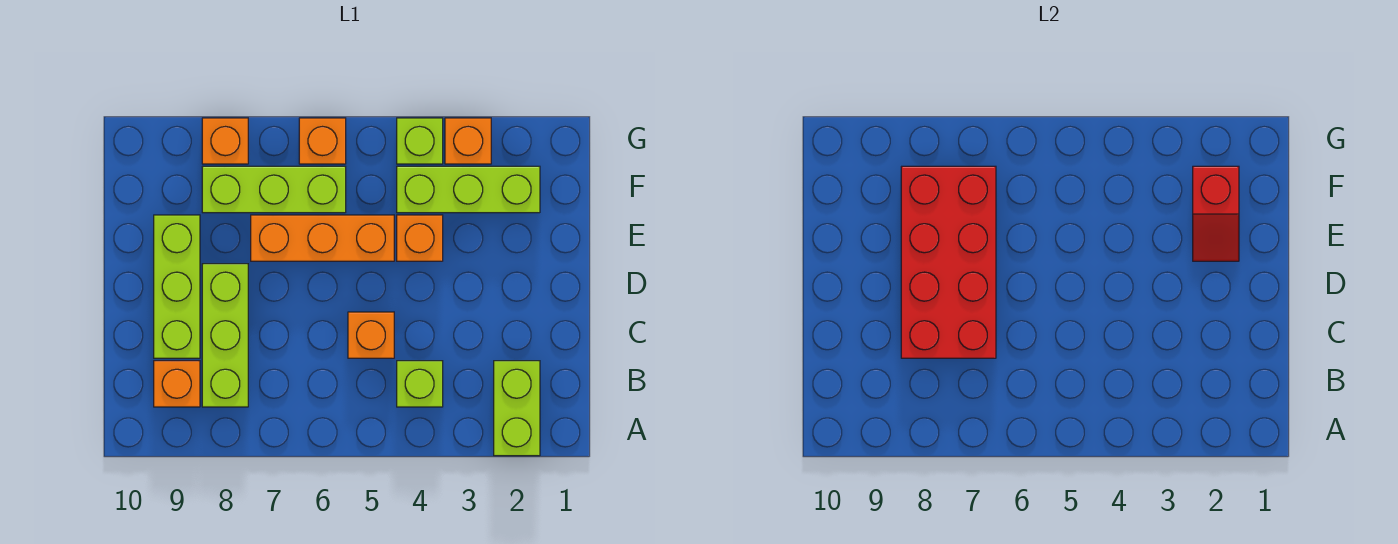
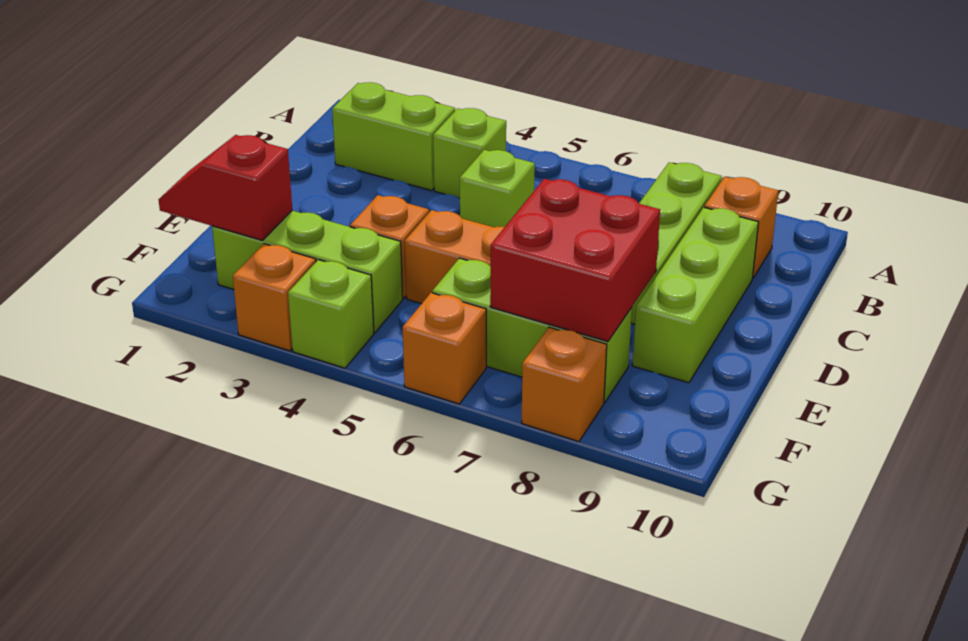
lime brick A2:B2 level 1 -> lime brick B2:B3 level 1
orange brick C5 level 1 -> lime brick C5 level 1
red brick C7:F8 level 2 -> red brick E7:F8 level 2
red slope E2:F2 level 2 top F -> red slope F1:F2 level 2 top 2

